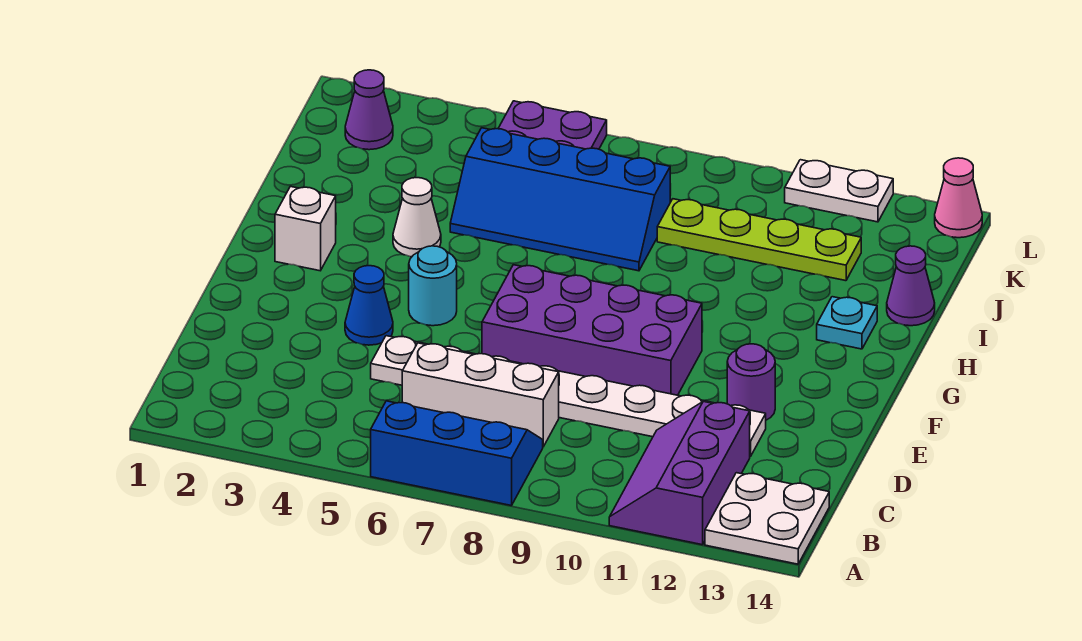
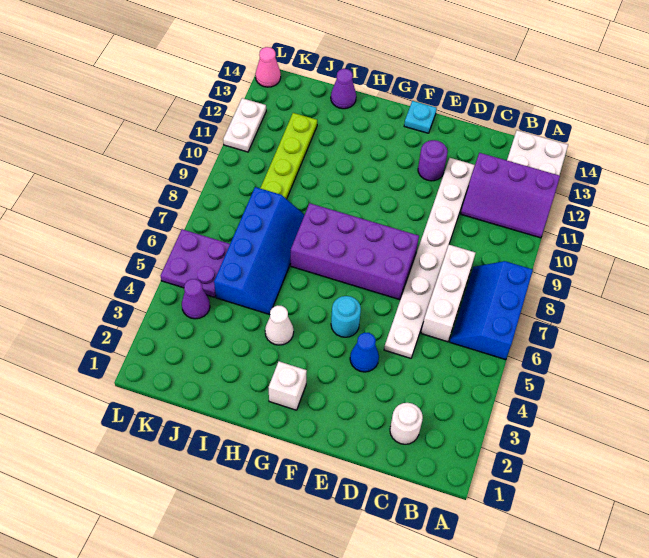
none -> white round brick C2 level 1
purple brick E7:F10 level 1 -> purple brick E7:H8 level 1
cyan plate H13 level 1 -> cyan plate F14 level 1
purple cone K2 level 1 -> purple cone K4 level 1

